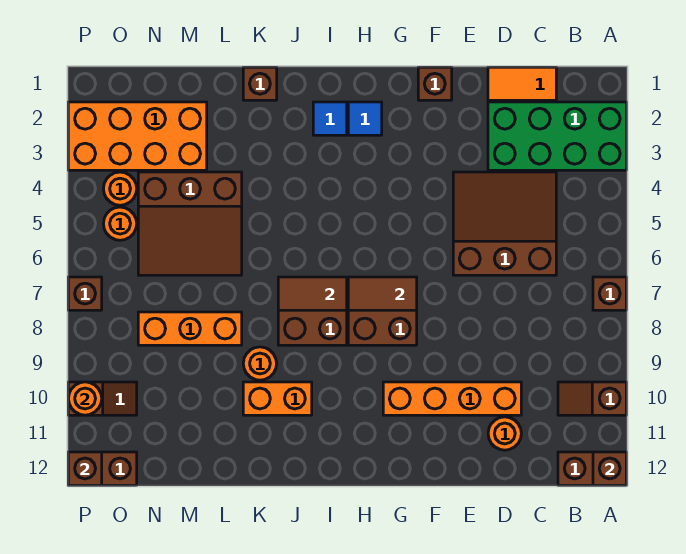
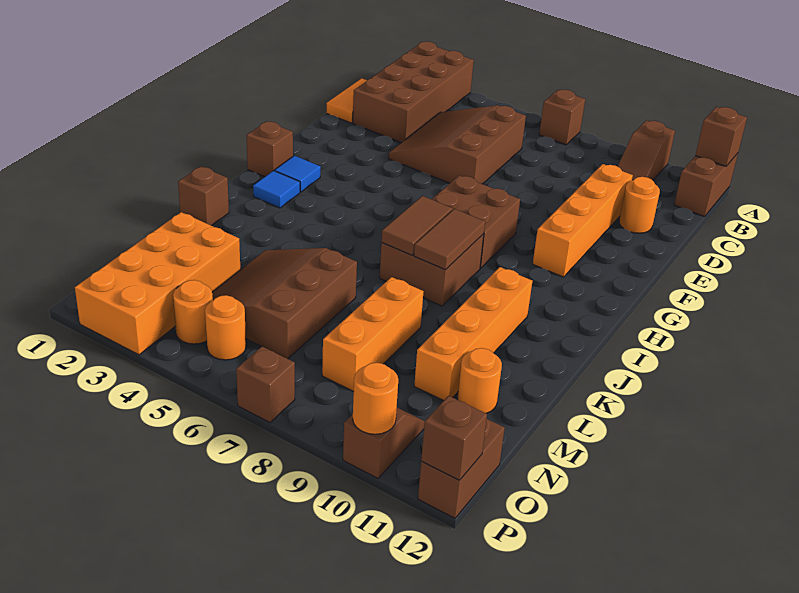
green brick A2:D3 level 1 -> brown brick A2:D3 level 1
brown brick F1 level 1 -> brown brick H1 level 1
brown tile G7:H7 level 2 -> brown tile I8:J8 level 2
orange brick J10:K10 level 1 -> orange brick J10:M10 level 1
orange round brick K9 level 1 -> orange round brick M11 level 1
brown slope L4:N6 level 1 top 4 -> brown slope L4:N6 level 1 top 6

